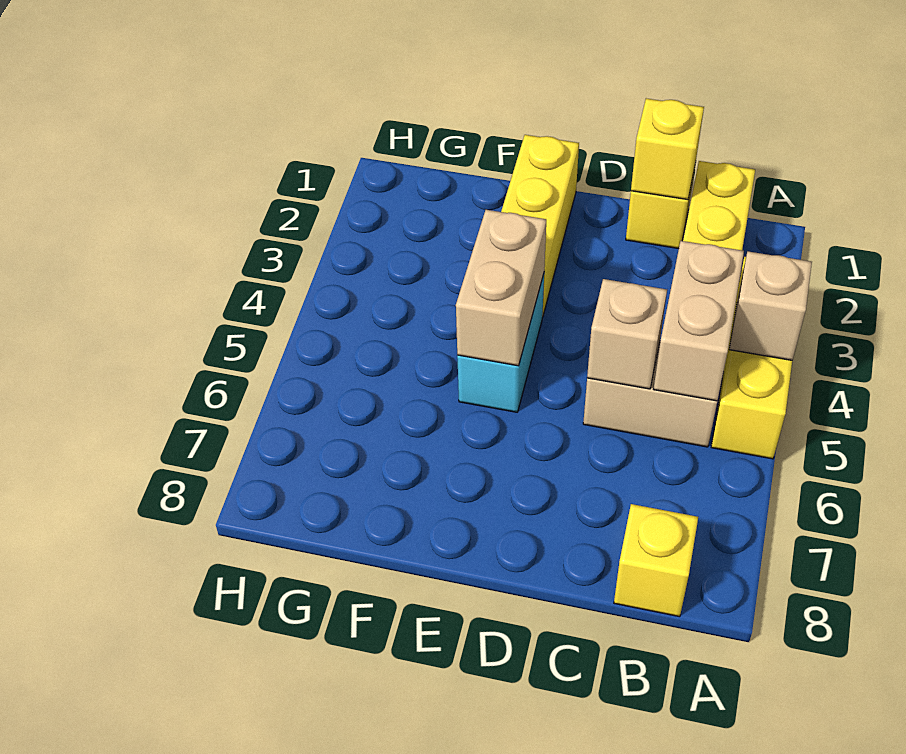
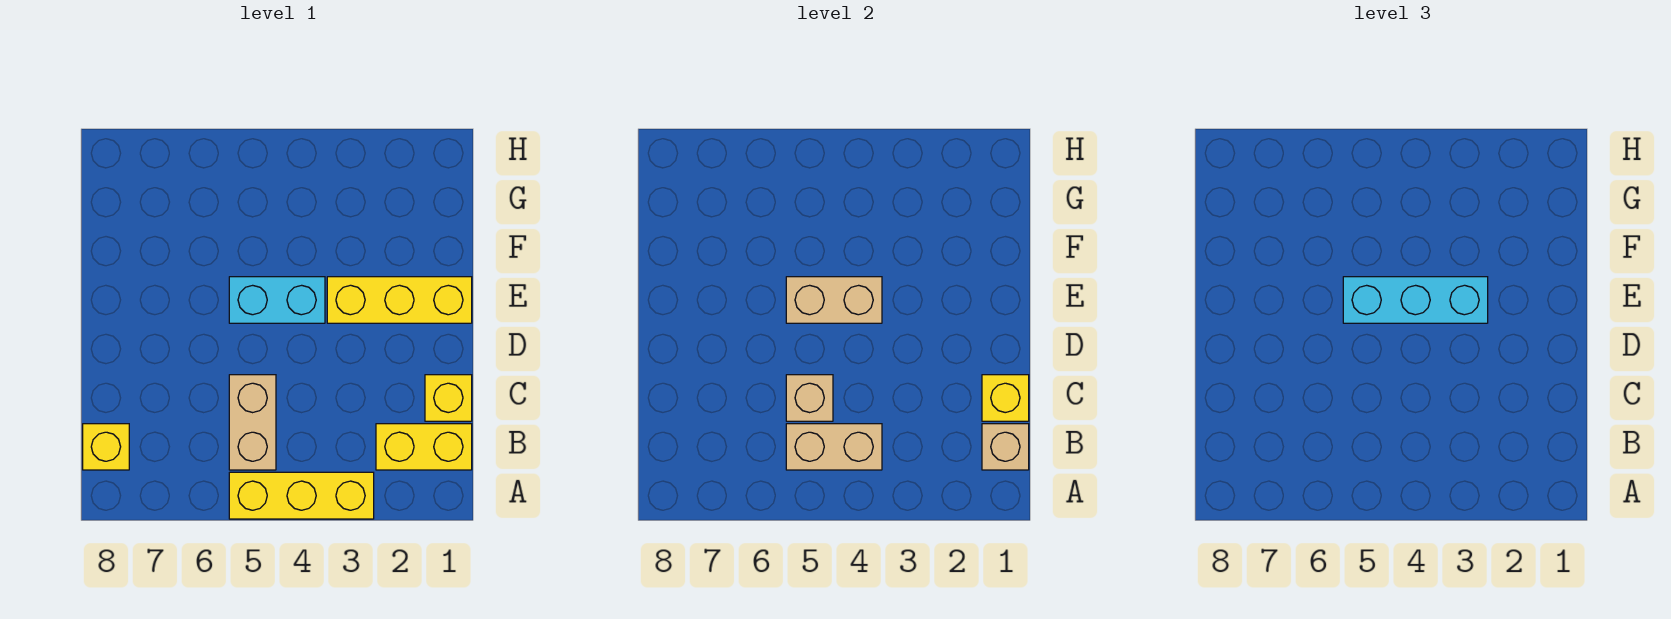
tan brick A4 level 2 -> tan brick B1 level 2
none -> cyan brick E3:E5 level 3

